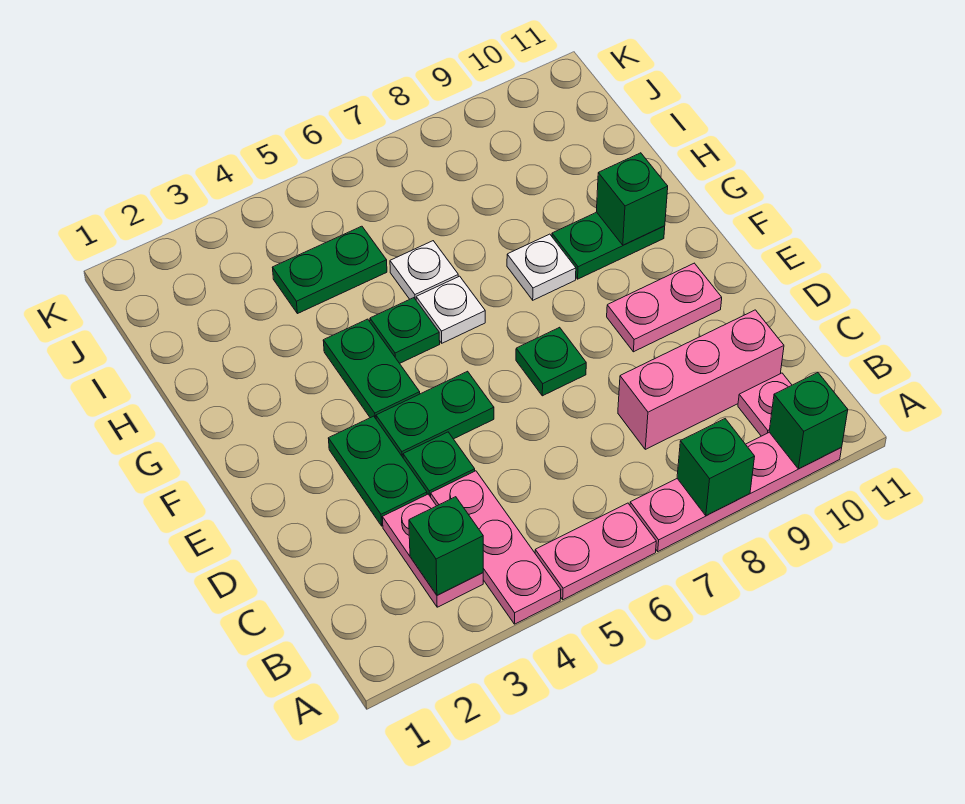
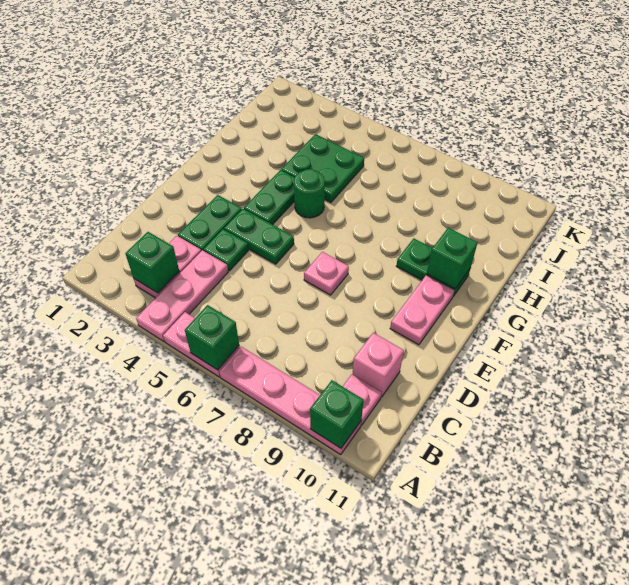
green brick A8 level 2 -> green brick A6 level 2
pink brick C8:C10 level 1 -> pink brick C10 level 1
green plate E7 level 1 -> pink plate E7 level 1
pink plate E9:E10 level 1 -> pink plate E10:F10 level 1
green plate G5 level 1 -> green round brick G5 level 1
white plate G6 level 1 -> none
white plate G8 level 1 -> none
white plate H6 level 1 -> none
green plate I4:I5 level 1 -> green plate H4:I5 level 1

